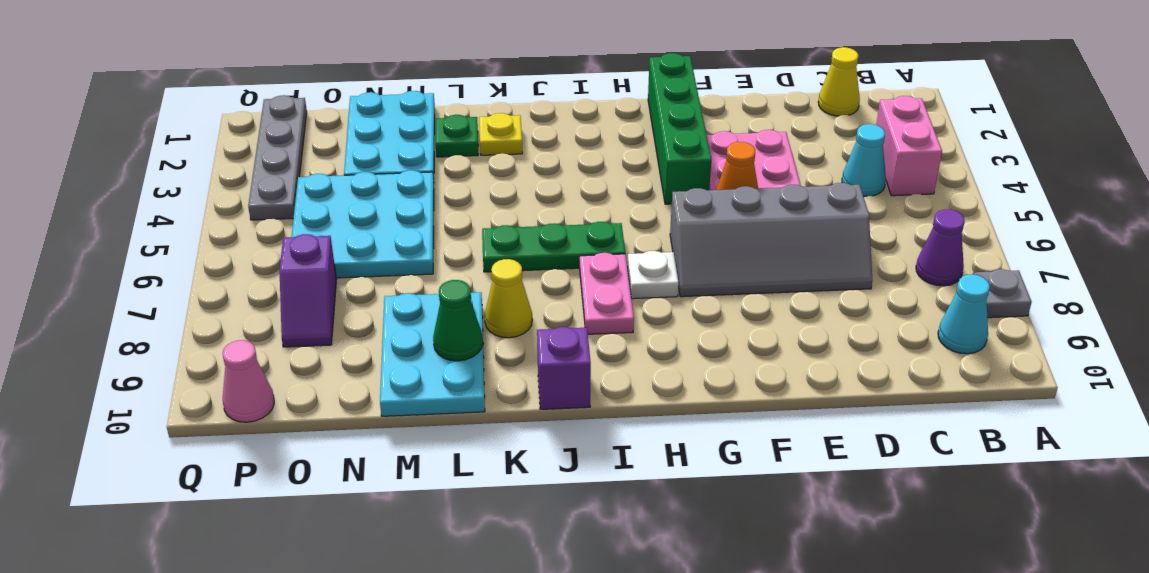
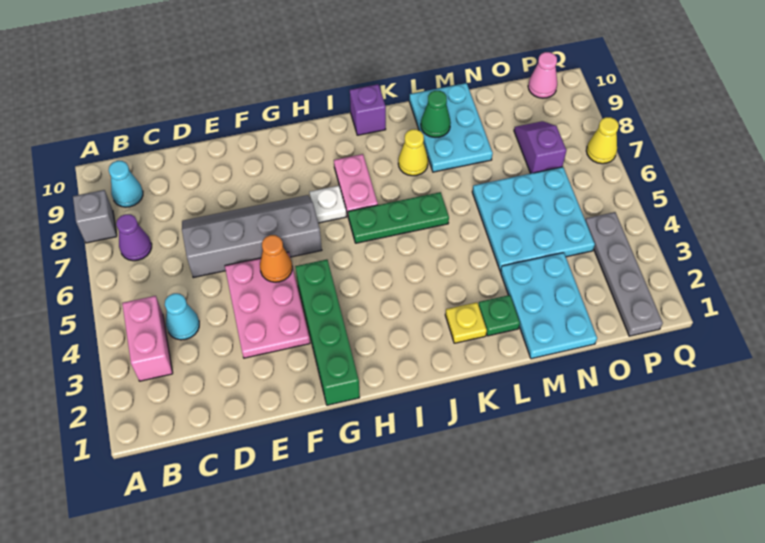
grey plate A8 level 1 -> grey brick A8 level 1
yellow cone C1 level 1 -> yellow cone Q7 level 1

